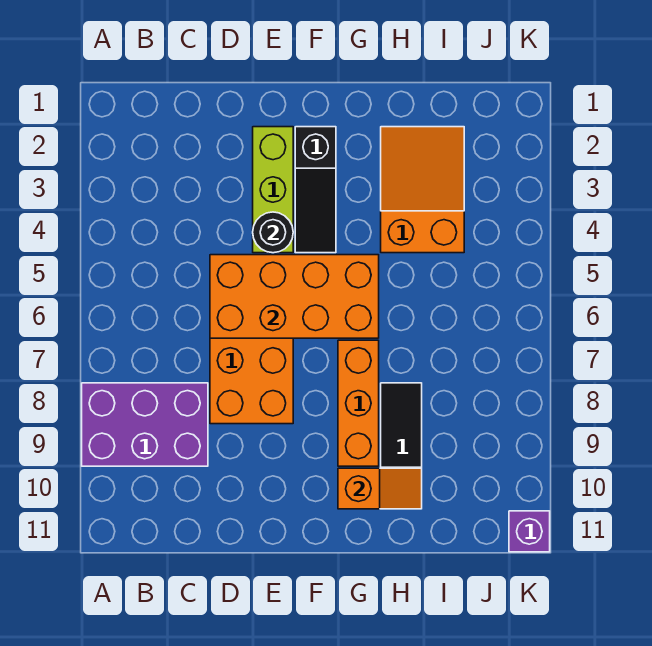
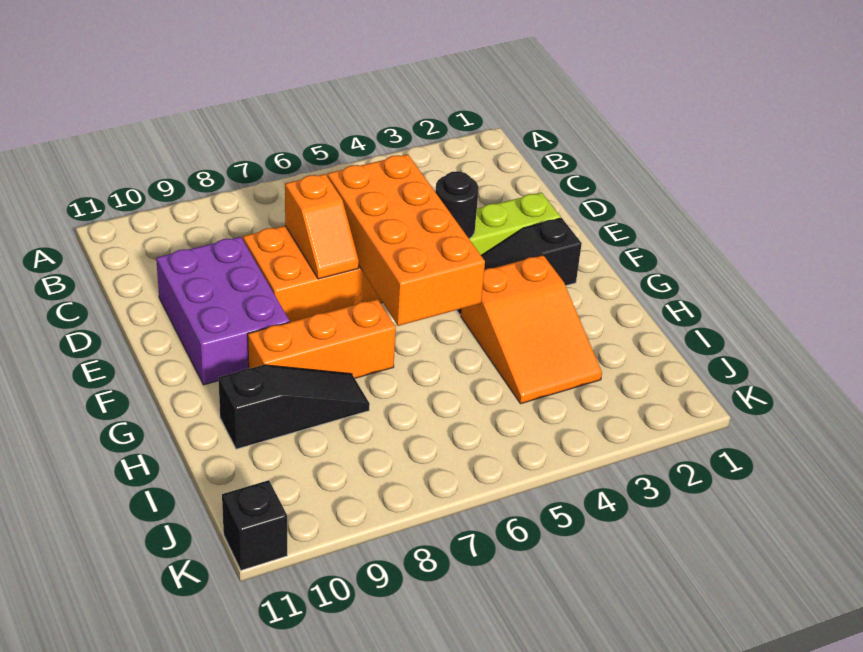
purple brick A8:C9 level 1 -> purple brick D9:F10 level 1
orange slope G10:H10 level 2 top G -> orange slope D7:E7 level 2 top D
orange slope H2:I4 level 1 top 4 -> orange slope G3:I4 level 1 top G
purple brick K11 level 1 -> black brick K11 level 1

